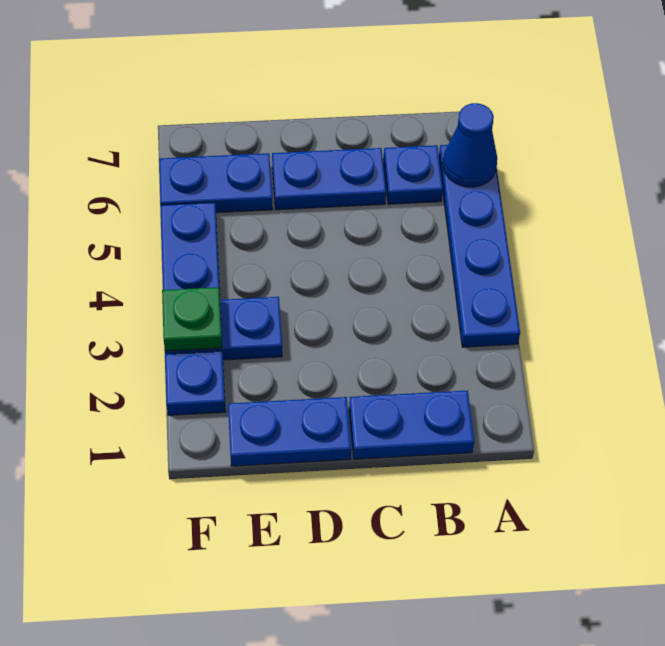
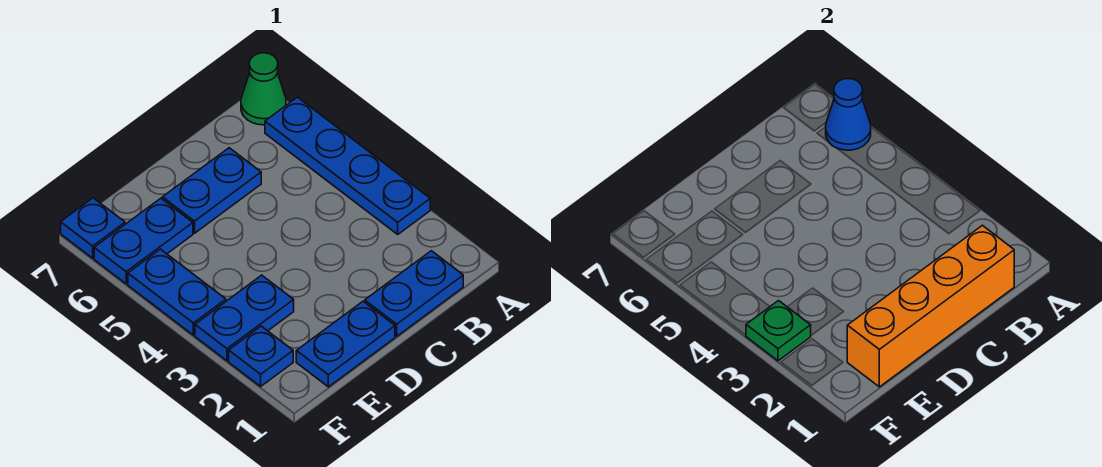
none -> green cone A7 level 1
none -> orange brick B1:E1 level 2
blue plate B6 level 1 -> blue plate F7 level 1

